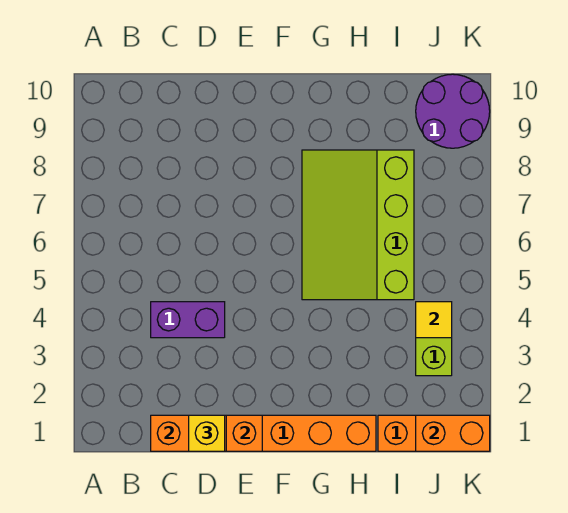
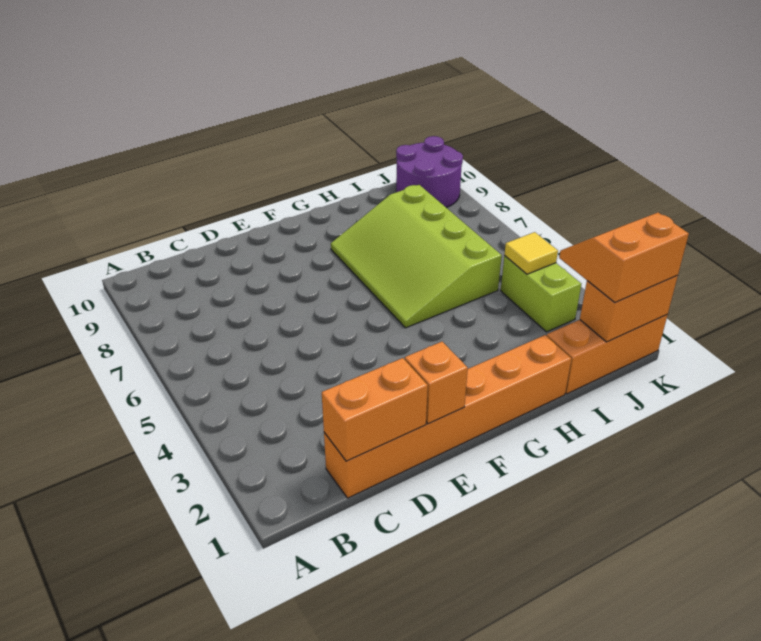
purple brick C4:D4 level 1 -> none
yellow brick D1 level 3 -> none
none -> orange slope J1:K2 level 3 top 1

